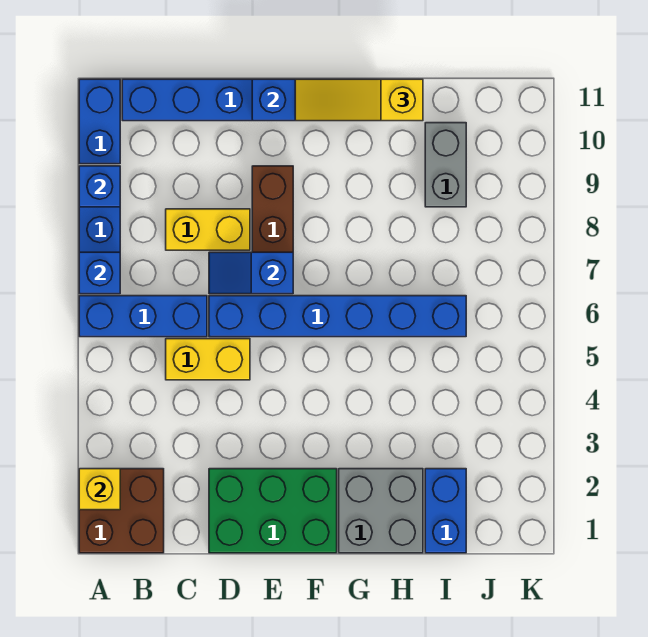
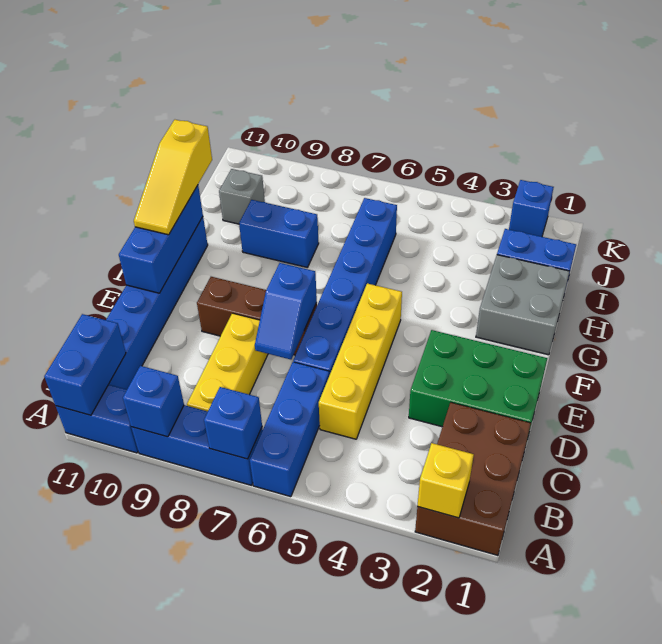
brown brick A1:B2 level 1 -> brown brick A1:C2 level 1
none -> blue brick A11:B11 level 2
yellow brick C5:D5 level 1 -> yellow brick C5:F5 level 1
yellow brick C8:D8 level 1 -> yellow brick B8:D8 level 1
green brick D1:F2 level 1 -> green brick D1:E3 level 1
none -> blue brick H8:H9 level 1
grey brick I9:I10 level 1 -> grey brick I10 level 1
none -> blue brick K2 level 1

